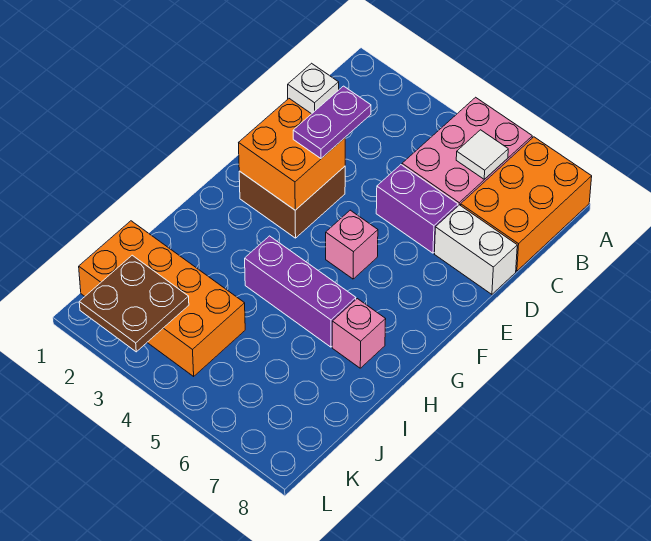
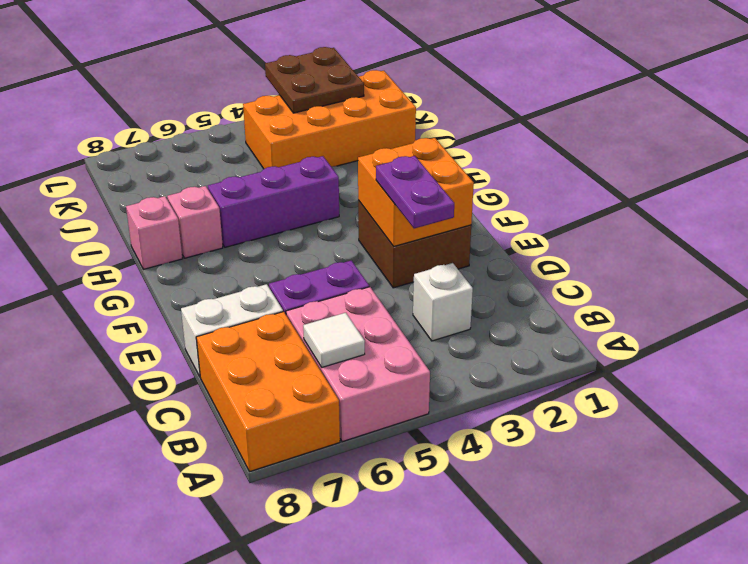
white brick C1 level 1 -> white brick C3 level 1
pink brick F5 level 1 -> pink brick H8 level 1

